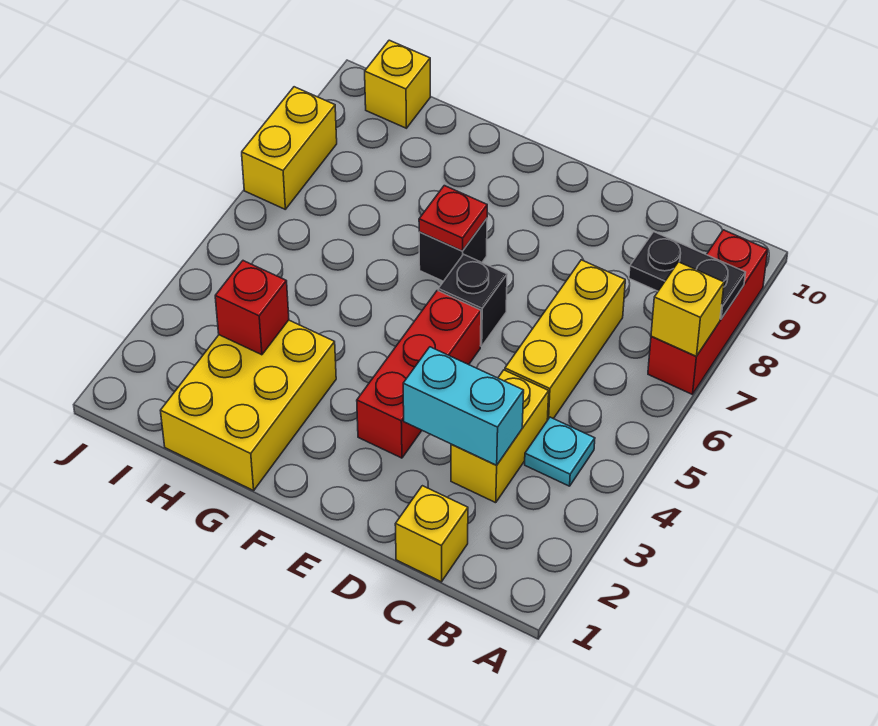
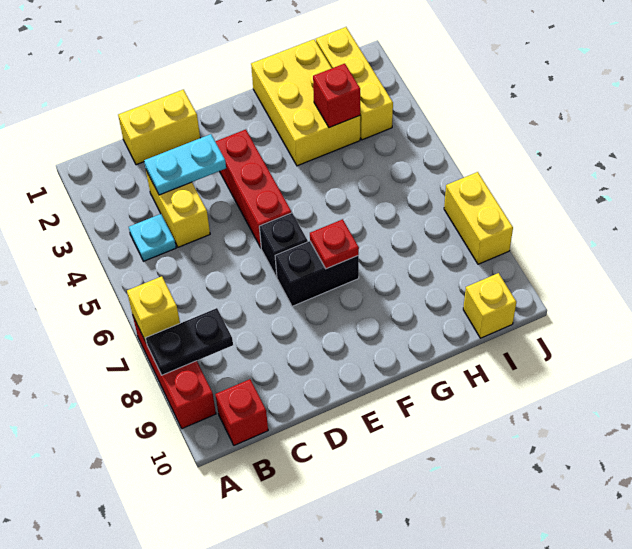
none -> red brick B10 level 1
yellow brick C1 level 1 -> yellow brick C1:D1 level 1
cyan brick C3:D3 level 2 -> cyan plate C3:D3 level 2
yellow brick C5:C7 level 1 -> yellow brick I1:I3 level 1
black brick F7 level 1 -> black brick E7:F7 level 1

